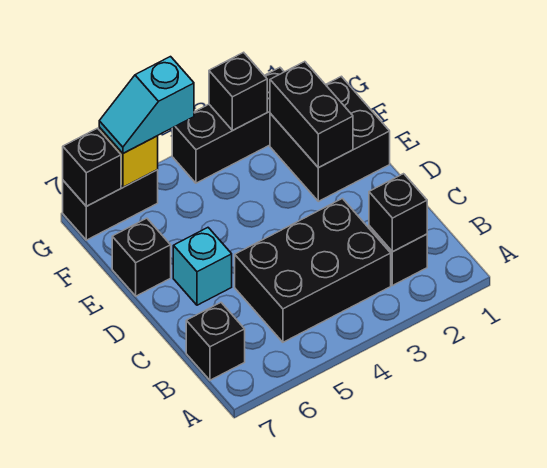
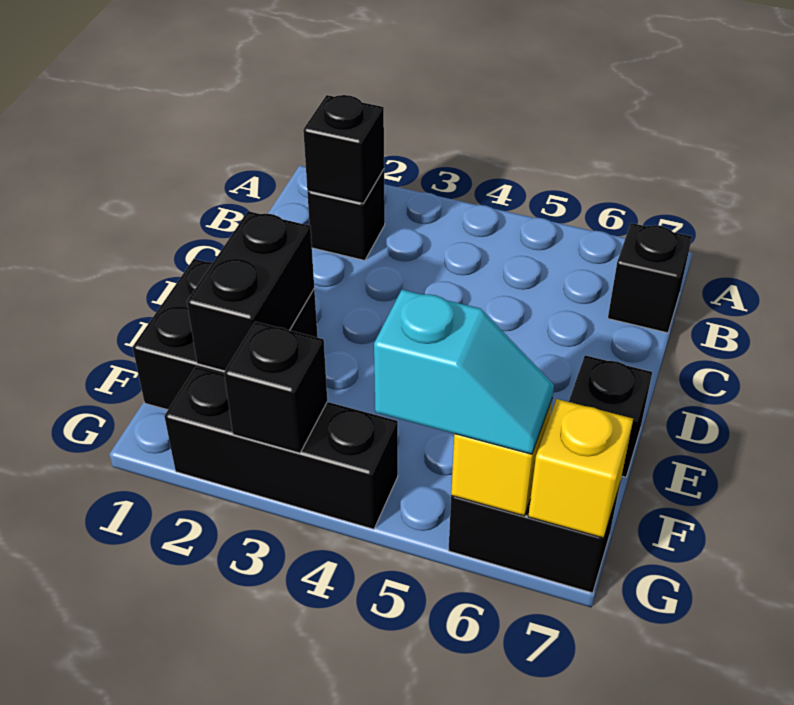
black brick B3:C5 level 1 -> none
cyan brick D6 level 1 -> none
black brick G7 level 2 -> yellow brick G7 level 2

